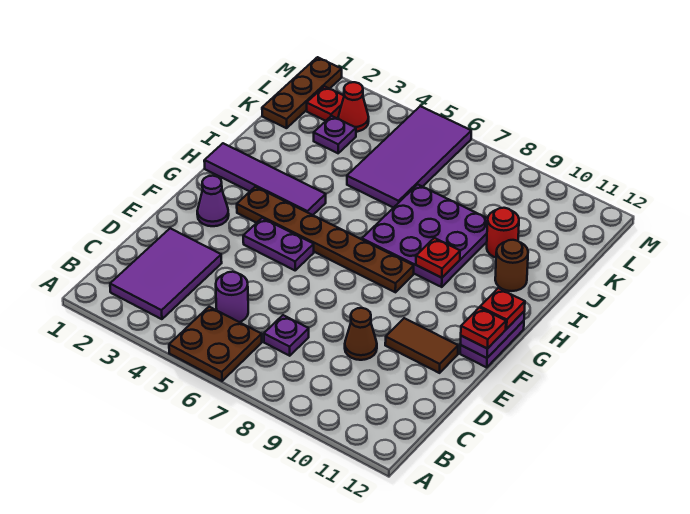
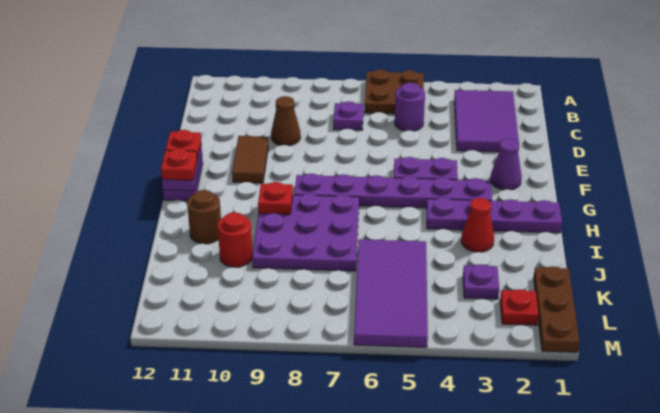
brown tile E10:E11 level 1 -> brown tile E10:F10 level 1
brown plate G3:G8 level 1 -> purple plate G3:G8 level 1
purple tile H1:H4 level 1 -> purple plate H1:H4 level 1
red cone L3 level 1 -> red cone I3 level 1

